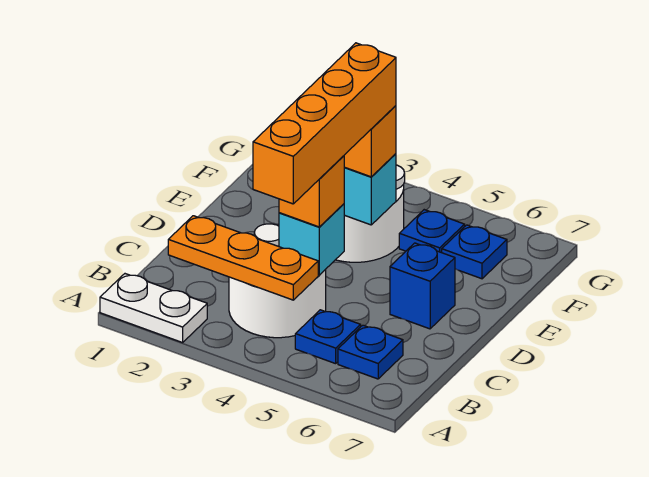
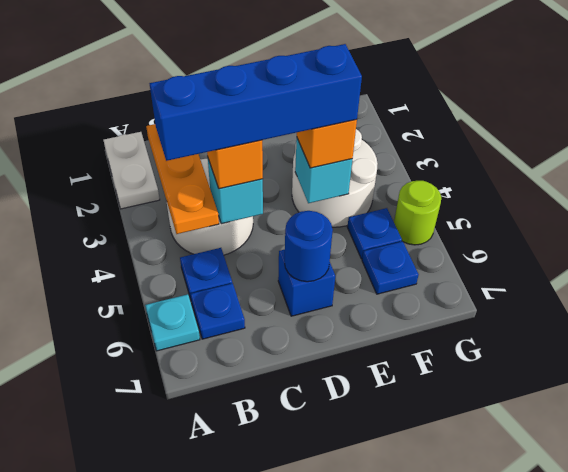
none -> cyan plate A6 level 1
orange brick B4:E4 level 4 -> blue brick B4:E4 level 4
none -> blue round brick D6 level 2
none -> lime round brick G5 level 1

